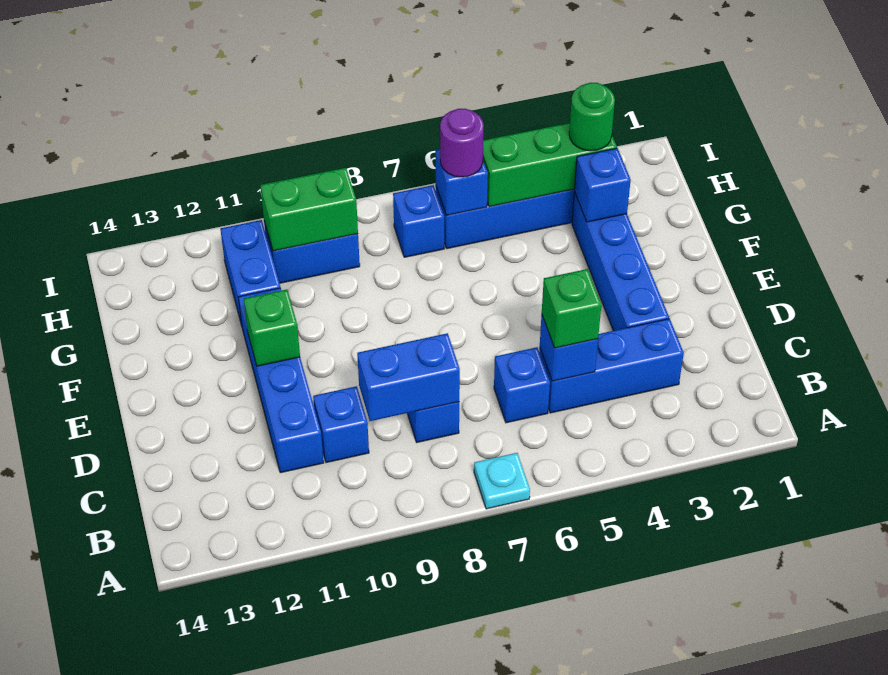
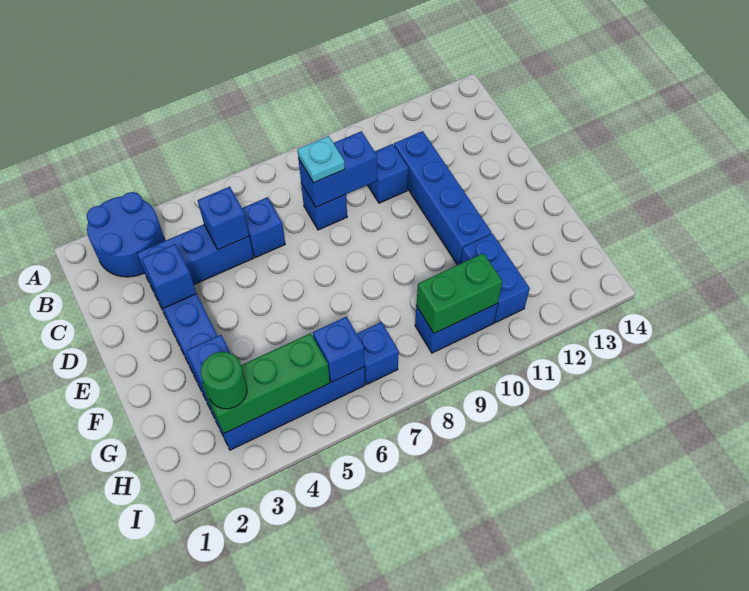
none -> blue round brick A2:B3 level 1
cyan plate A7 level 1 -> cyan plate C8 level 3
green brick C5 level 3 -> none
none -> blue brick D3 level 2
green brick E11 level 2 -> none
purple round brick H6 level 3 -> none

